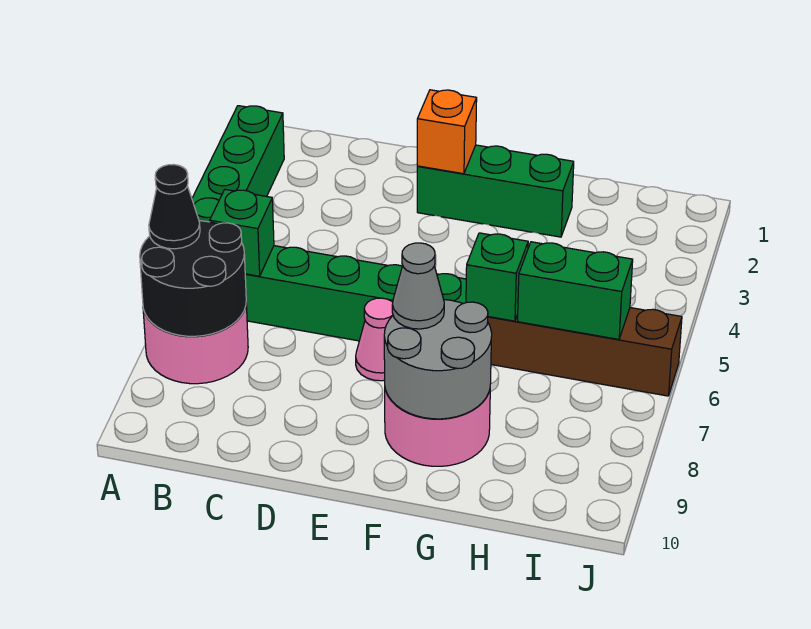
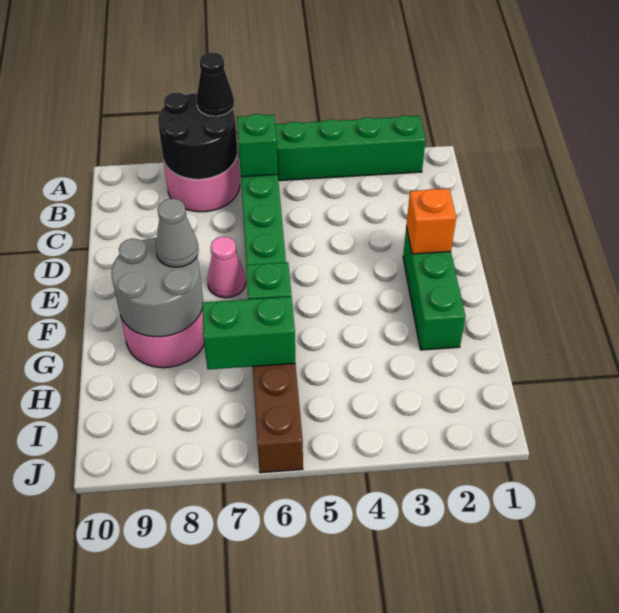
green brick H6:I6 level 2 -> green brick H6:H7 level 2

